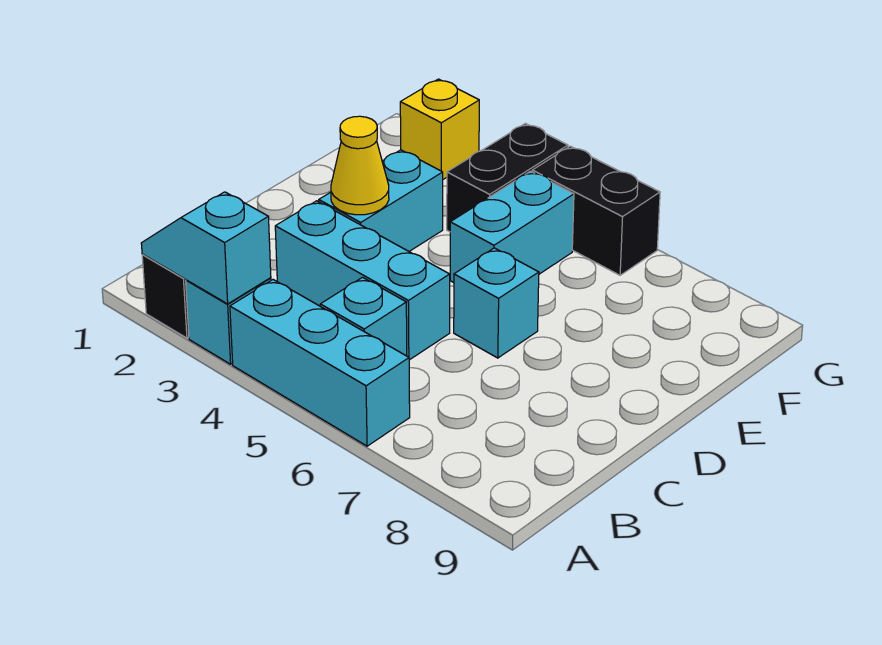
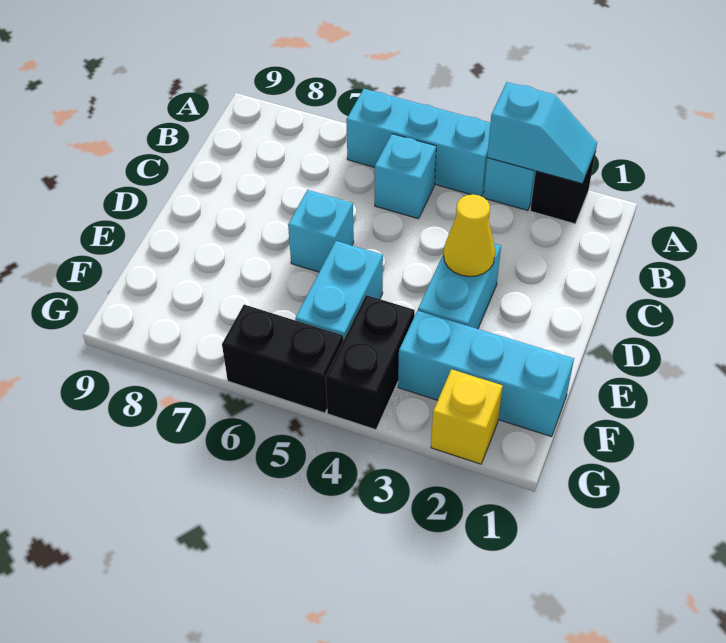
cyan brick C3:C5 level 1 -> cyan brick F1:F3 level 1

